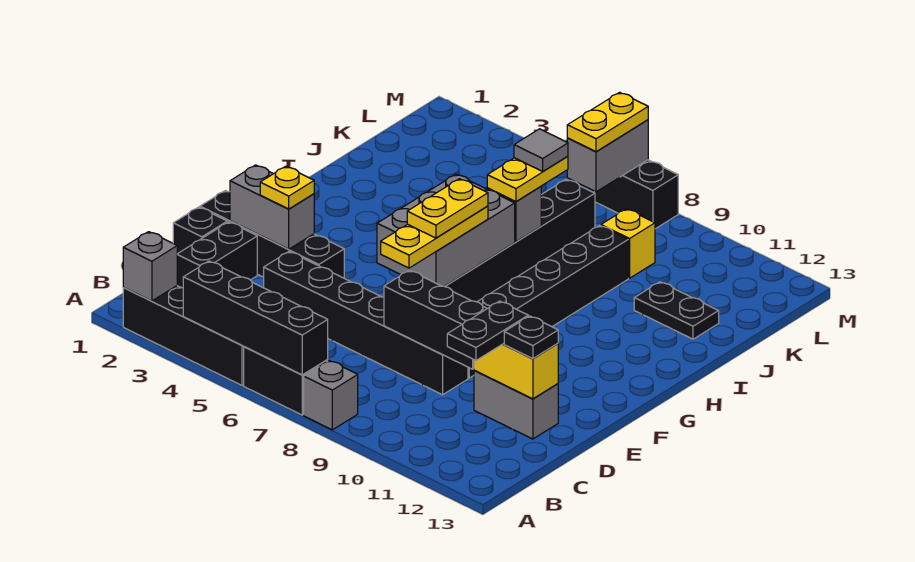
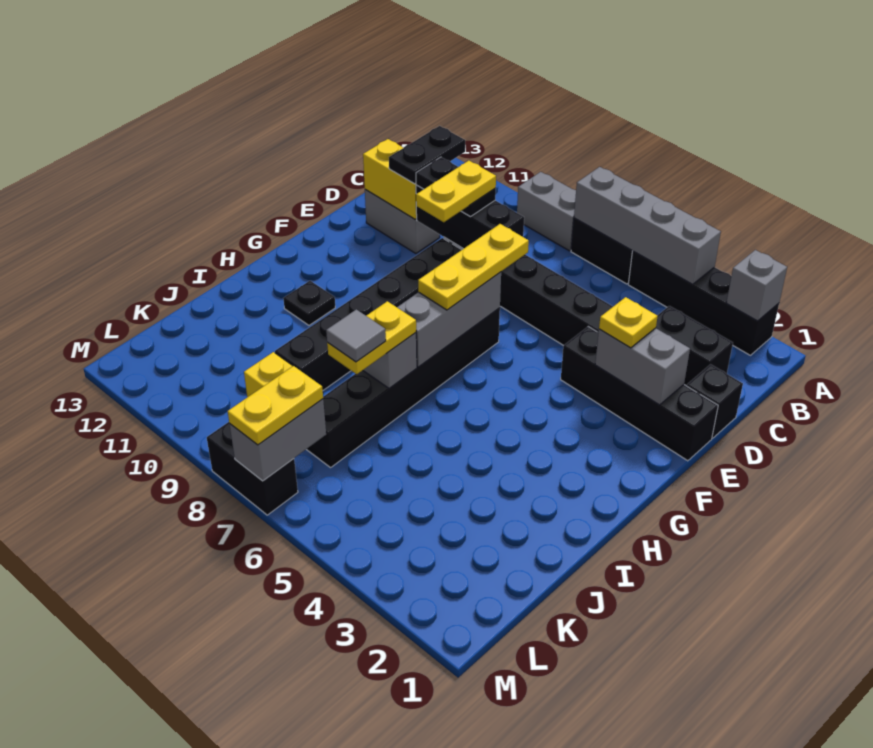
black brick A4:A7 level 2 -> grey brick A4:A7 level 2
grey brick A8 level 1 -> grey brick A8:A9 level 1
black brick C2:D2 level 1 -> black brick C2:C3 level 1
black plate D12 level 3 -> black plate H11 level 1
grey brick F6:H7 level 2 -> grey brick F7:H7 level 2
yellow plate F7:G7 level 4 -> yellow plate D9:E9 level 4
black plate J11:J12 level 1 -> black plate D9:D10 level 3

